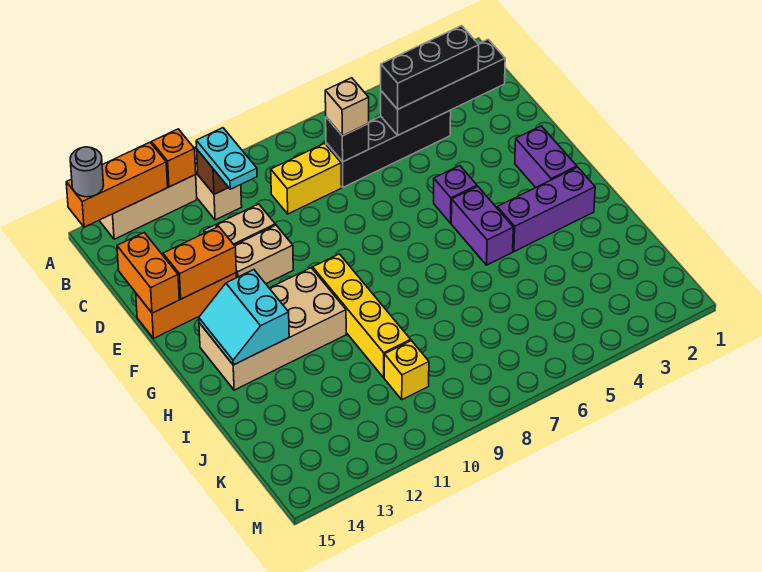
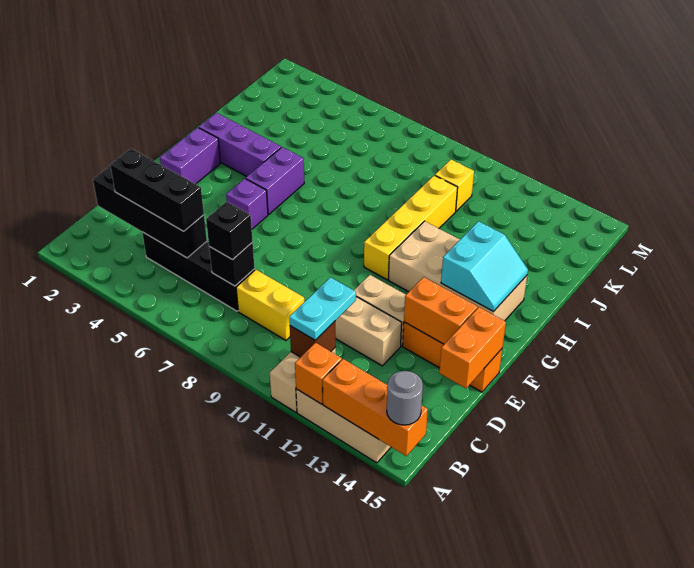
tan brick C7 level 3 -> black brick C7 level 3

